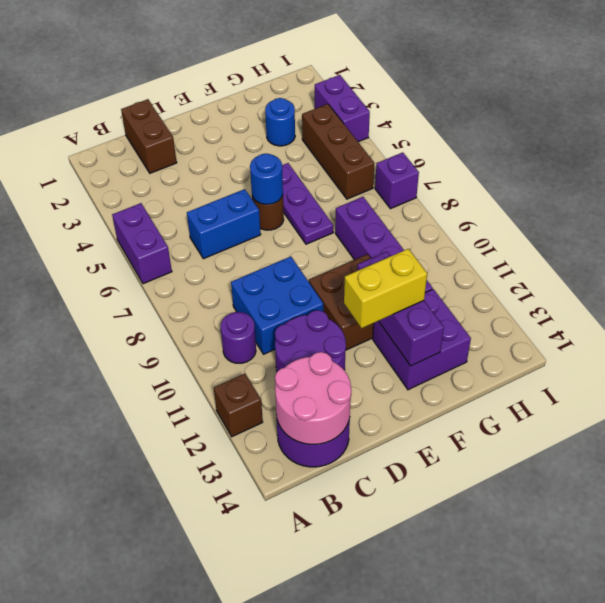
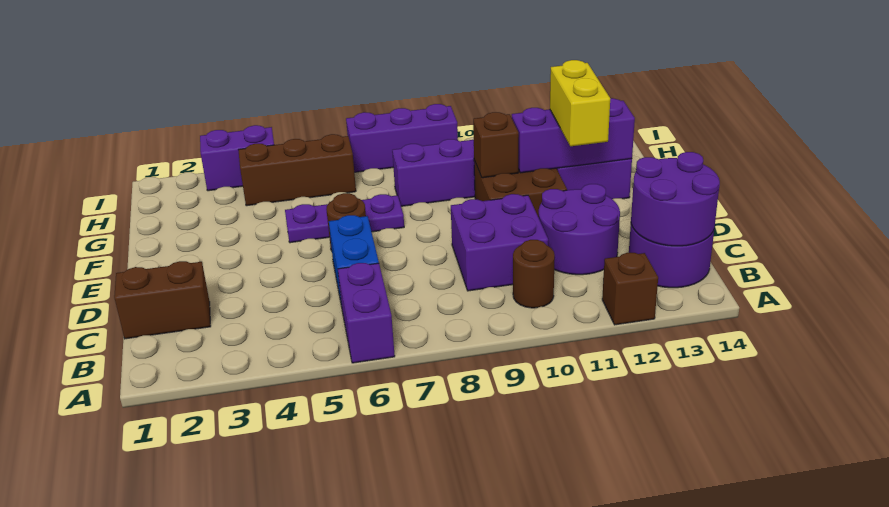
purple brick A5:A6 level 1 -> purple brick A6:B6 level 1
purple round brick B10 level 1 -> brown round brick B10 level 1
pink round brick B13:C14 level 2 -> purple round brick B13:C14 level 2
blue brick C9:D10 level 1 -> purple brick C9:D10 level 1
blue round brick E6 level 2 -> none
none -> brown brick F10 level 2
blue round brick G3 level 1 -> none
purple brick I7 level 1 -> purple brick I7:I9 level 1

